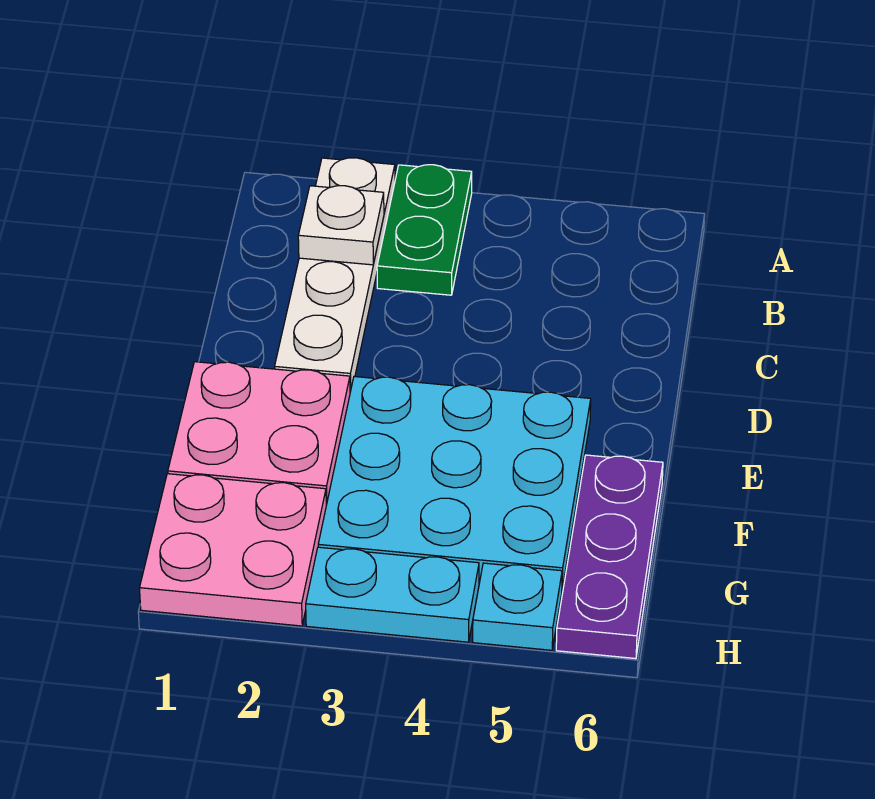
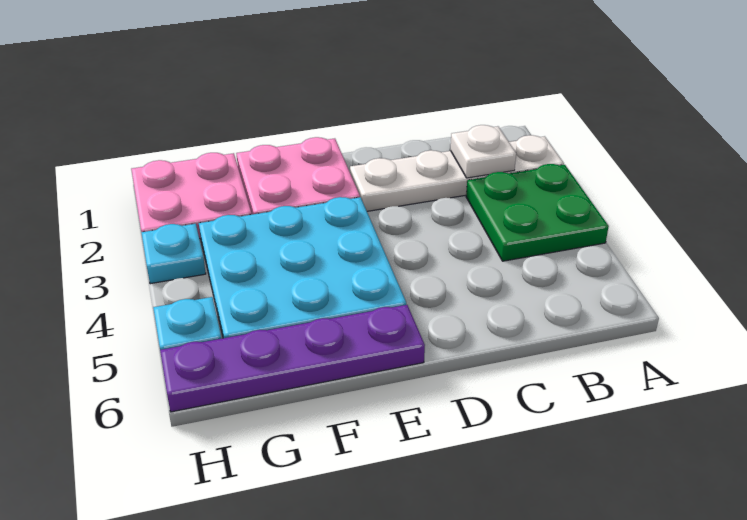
green plate A3:B3 level 1 -> green plate A3:B4 level 1
purple plate F6:H6 level 1 -> purple plate E6:H6 level 1
cyan plate H3:H4 level 1 -> cyan plate H3 level 1

